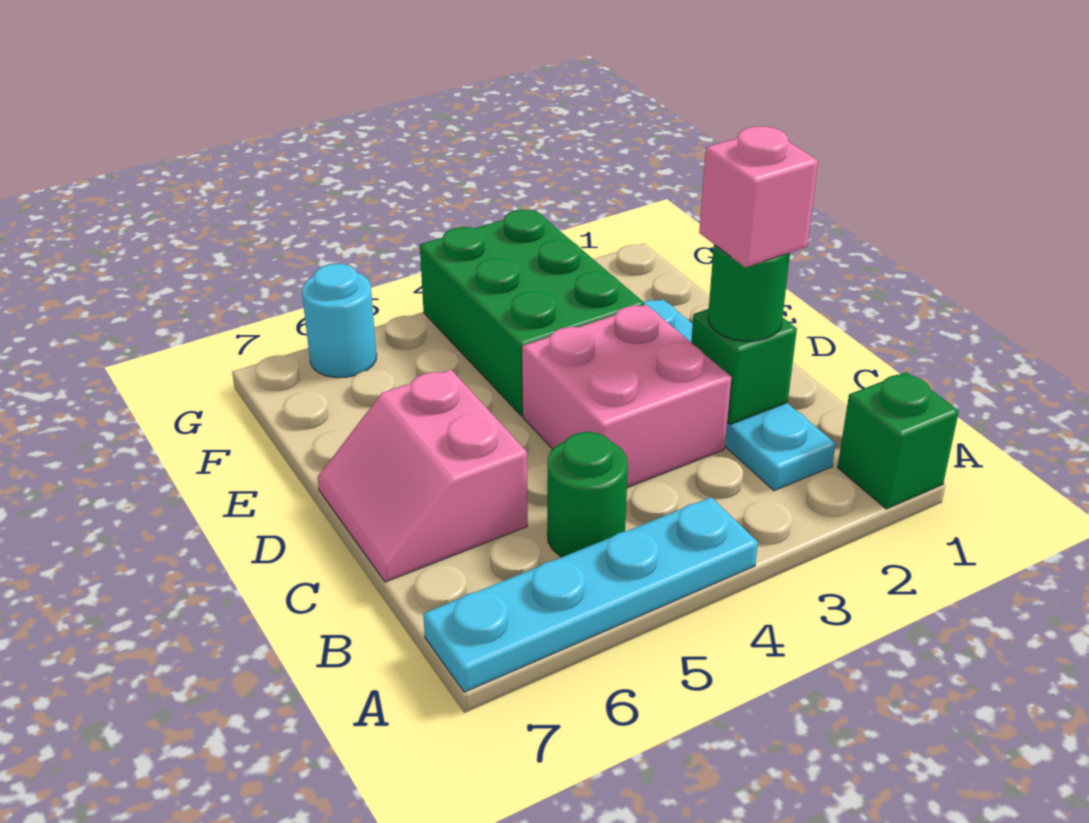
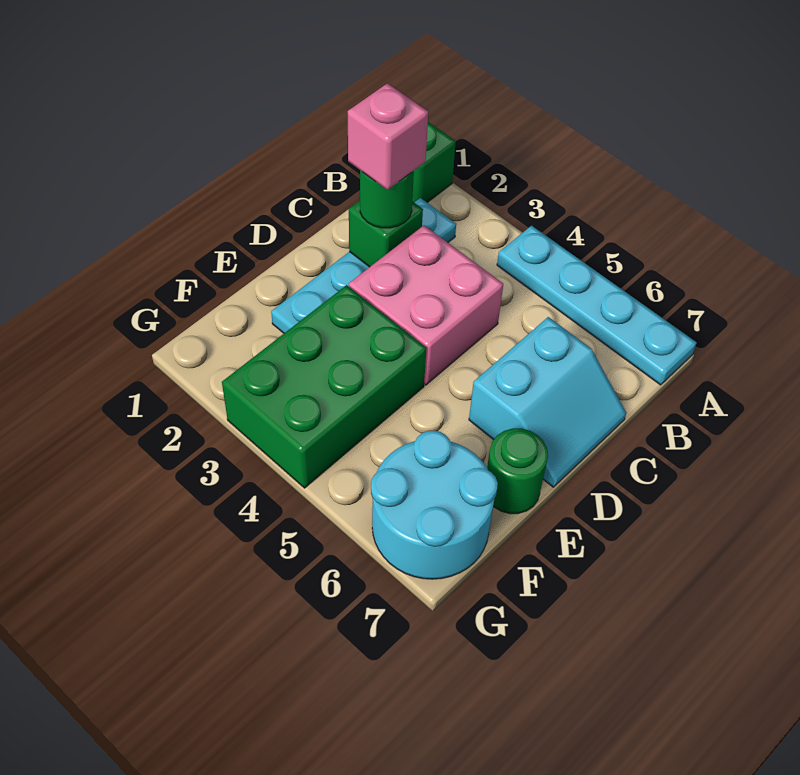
green round brick B5 level 1 -> green round brick E7 level 1
pink slope C6:D7 level 1 top 6 -> cyan slope C6:D7 level 1 top 6
cyan round brick G6 level 1 -> cyan round brick F6:G7 level 1

